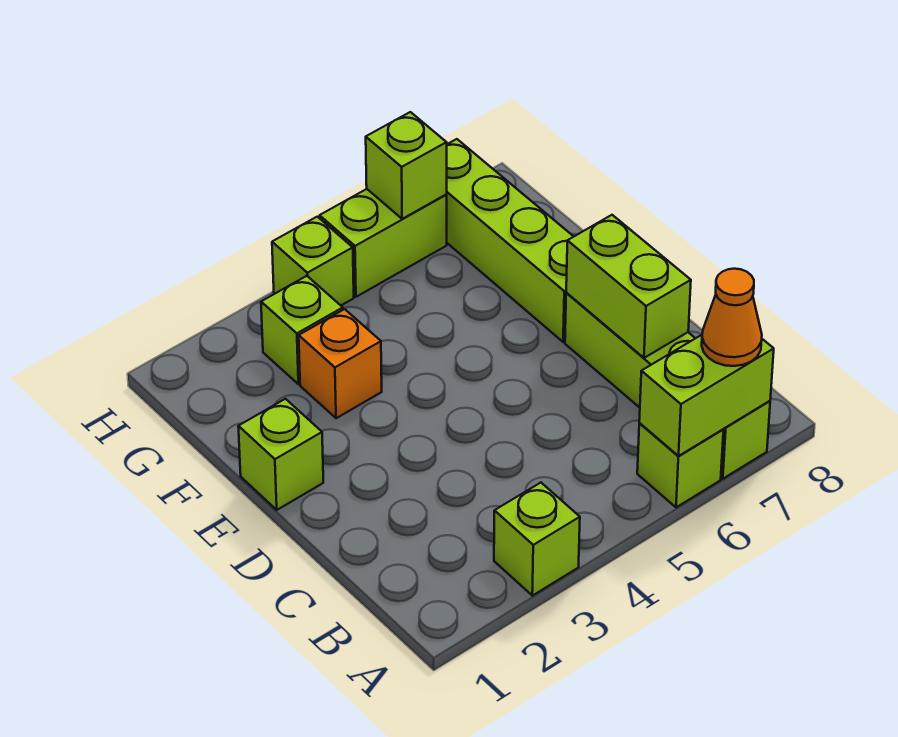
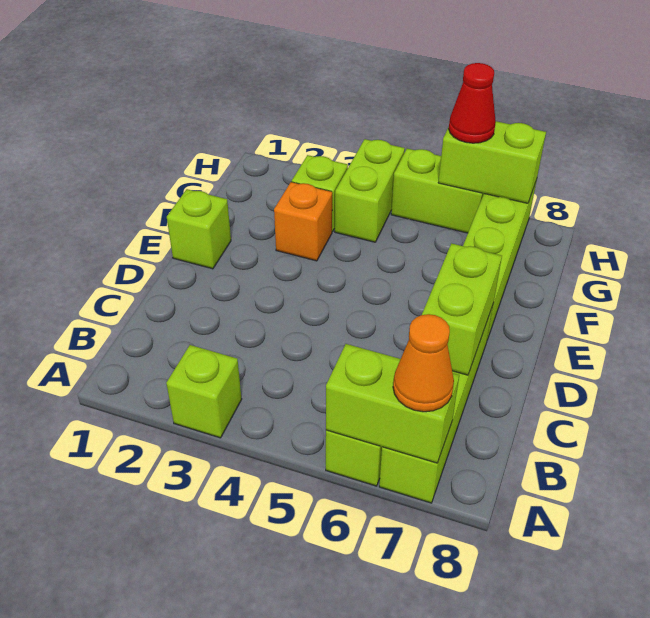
lime brick H4 level 1 -> lime brick G4:H4 level 1
lime brick H6 level 2 -> lime brick H6:H7 level 2
none -> red cone H6 level 3

